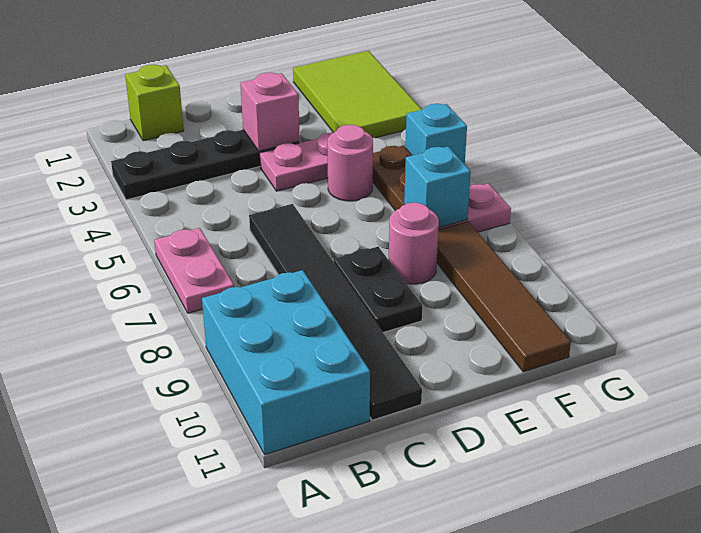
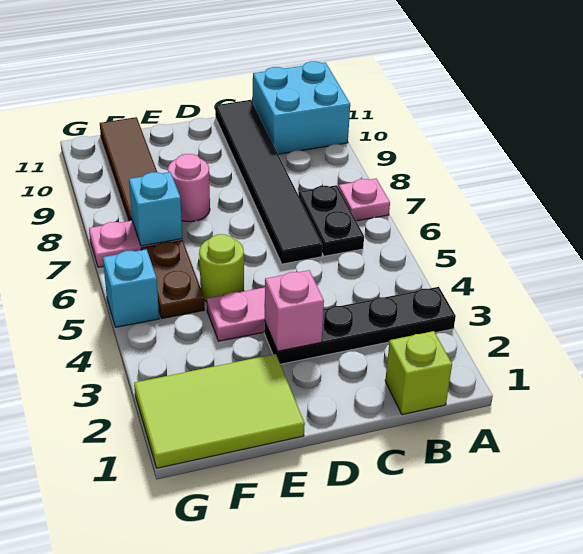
pink plate A6:A7 level 1 -> pink plate A7 level 1
cyan brick A9:B11 level 1 -> cyan brick A10:B11 level 1
black plate D8:D9 level 1 -> black plate B6:B7 level 1
pink round brick E5 level 1 -> lime round brick E5 level 1
lime tile F1:G3 level 1 -> lime tile E1:G2 level 1

